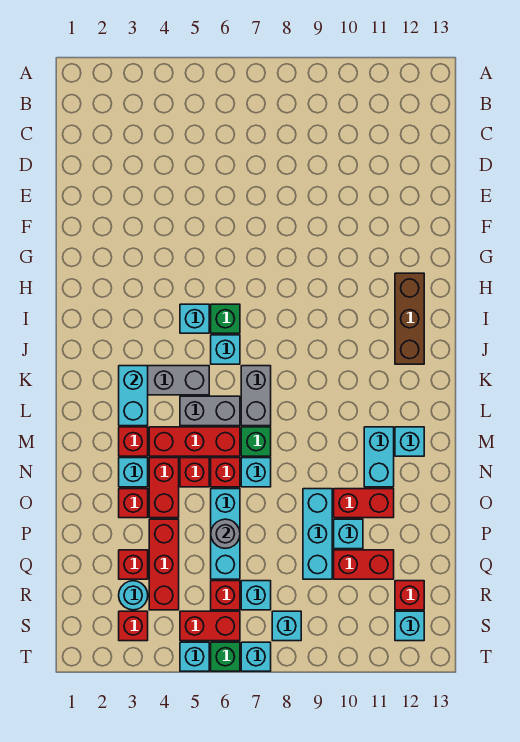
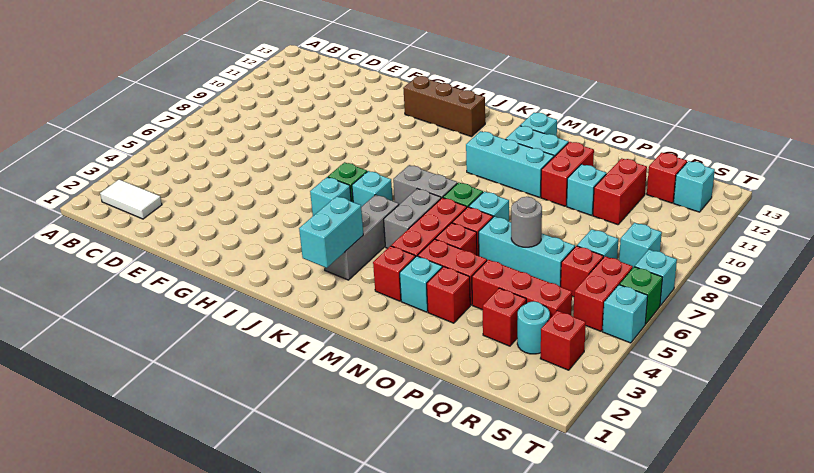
none -> white tile B2:C2 level 1
cyan brick K3:L3 level 2 -> cyan brick K2:K3 level 2
cyan brick O9:Q9 level 1 -> cyan brick L10:N10 level 1

